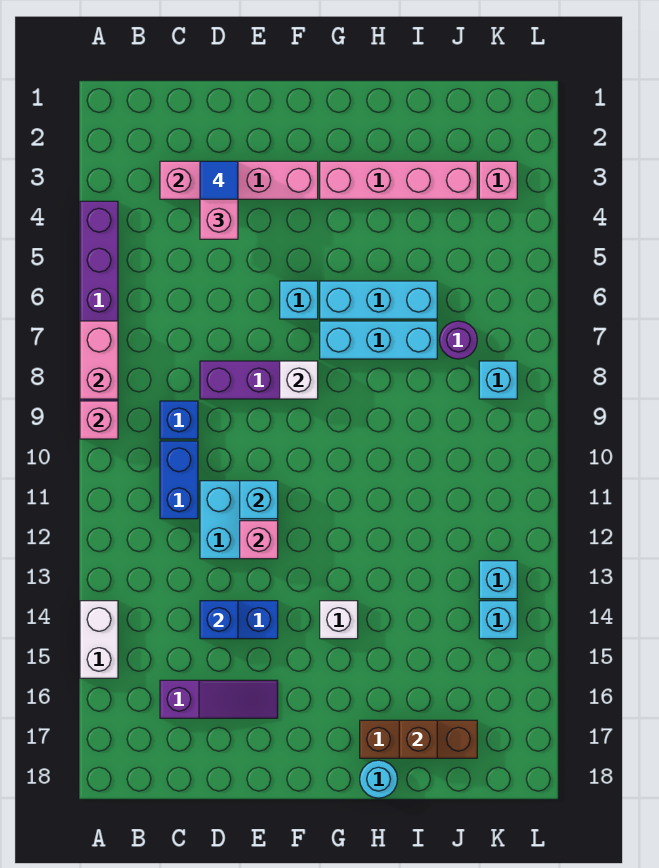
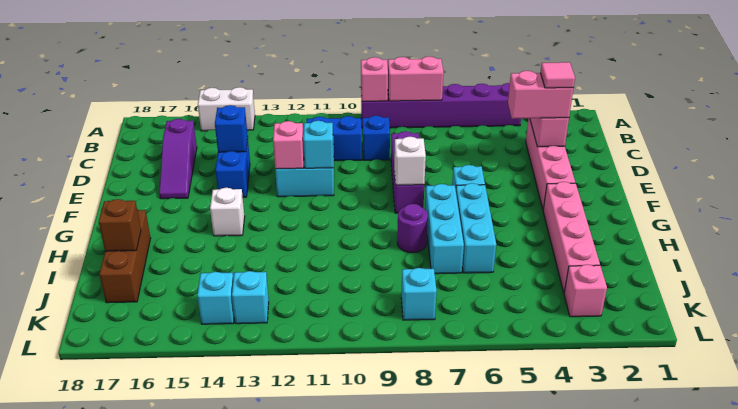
blue tile D3 level 4 -> pink tile D3 level 4
cyan round brick H18 level 1 -> none
purple round brick J7 level 1 -> purple round brick H8 level 1

